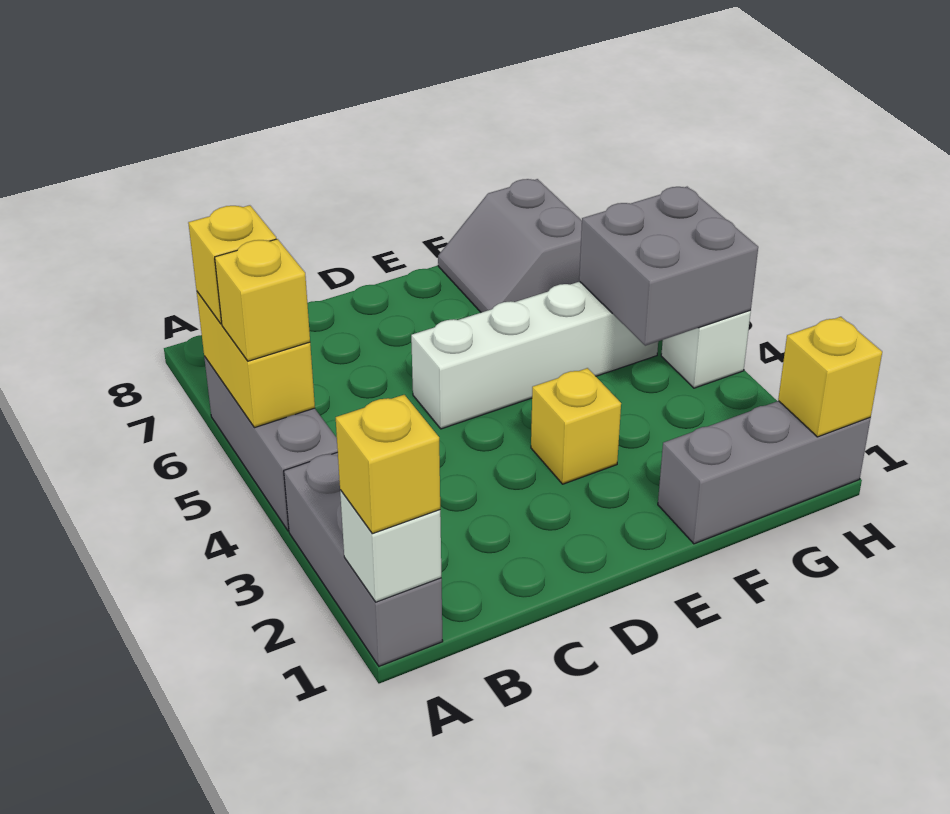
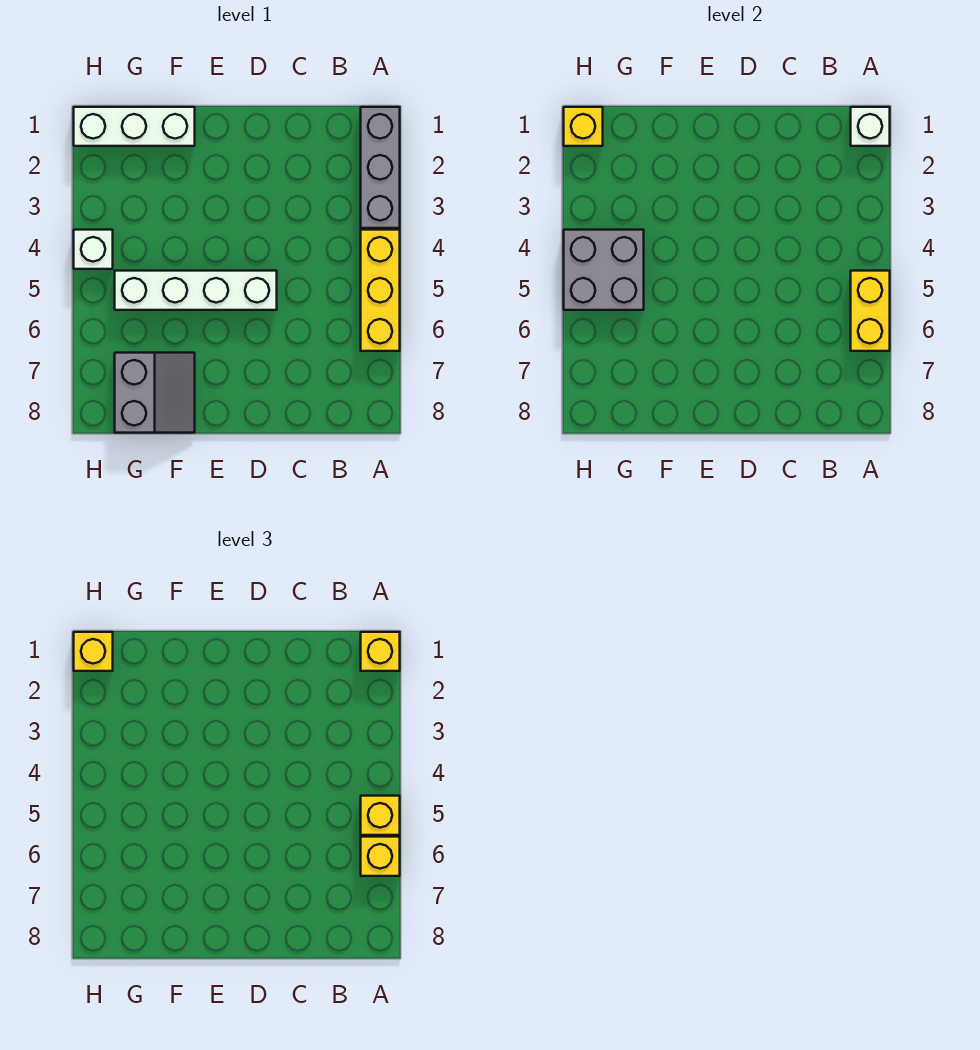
grey brick A4:A6 level 1 -> yellow brick A4:A6 level 1
yellow brick E3 level 1 -> yellow brick H1 level 3
grey brick F1:H1 level 1 -> white brick F1:H1 level 1

